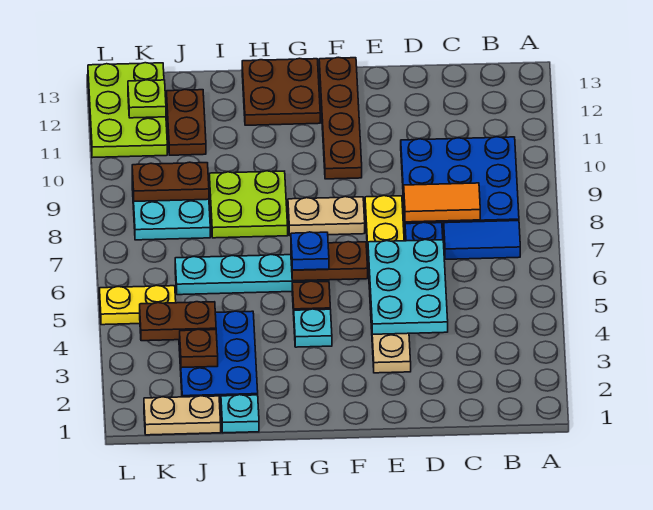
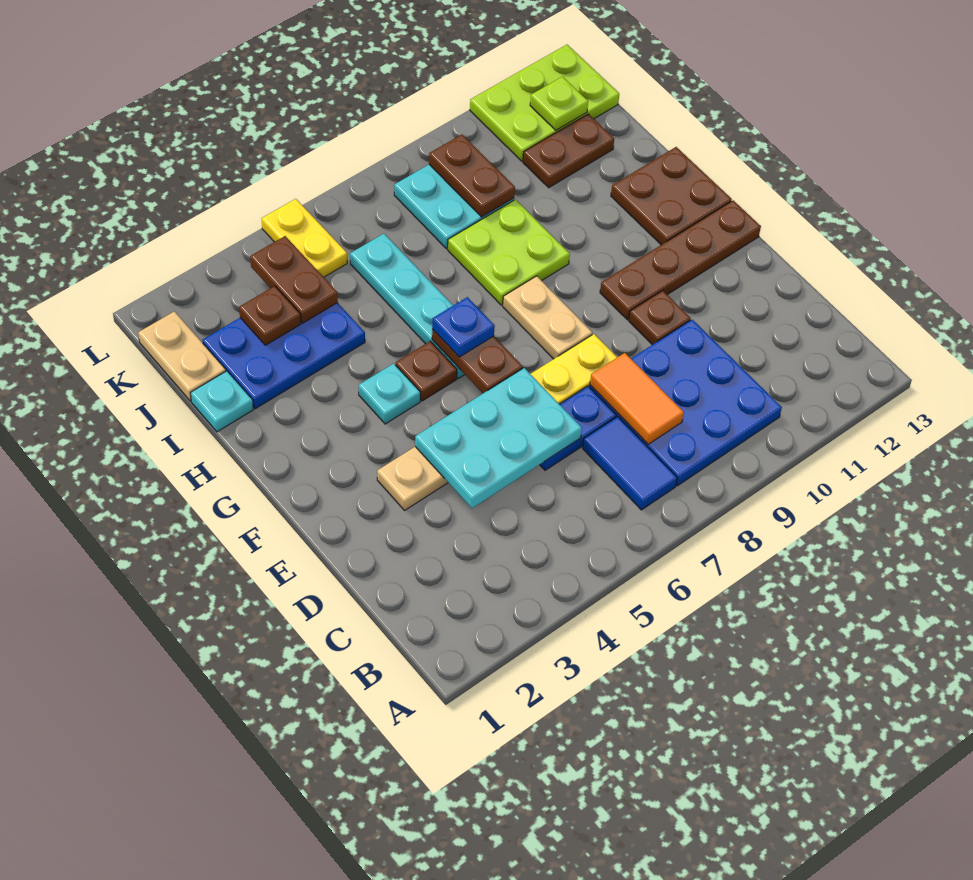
none -> brown plate E10 level 1

